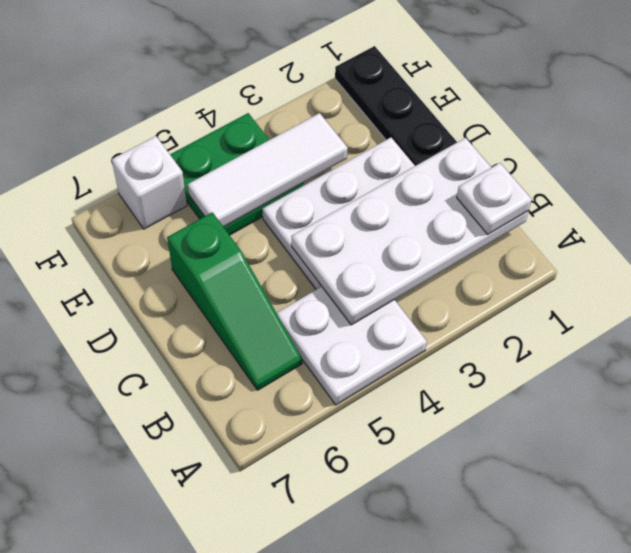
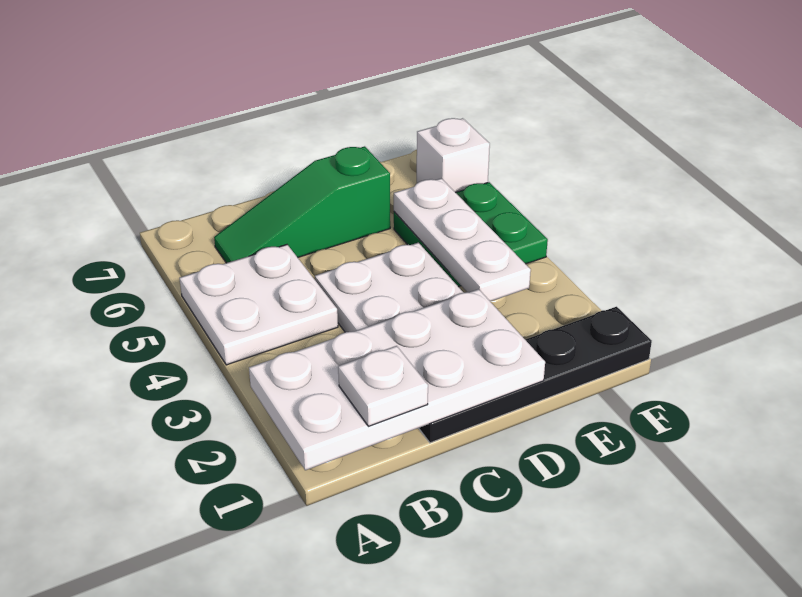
white plate B1:C4 level 2 -> white plate A1:D2 level 2
white tile E3:E5 level 2 -> white plate E3:E5 level 2

